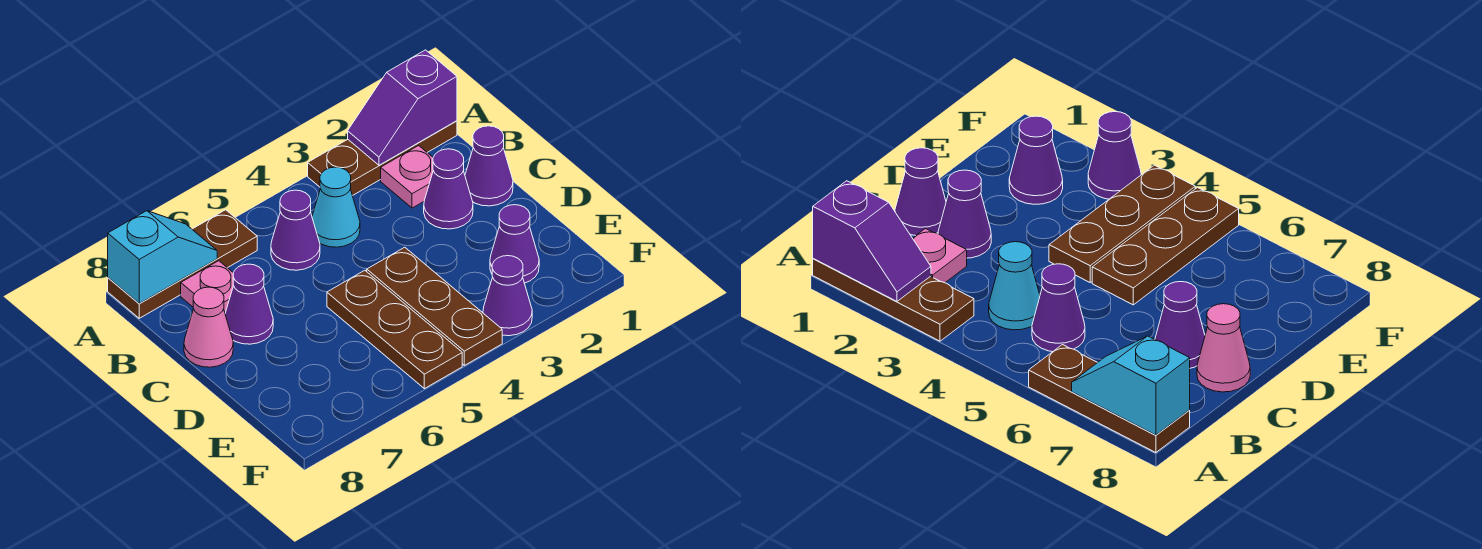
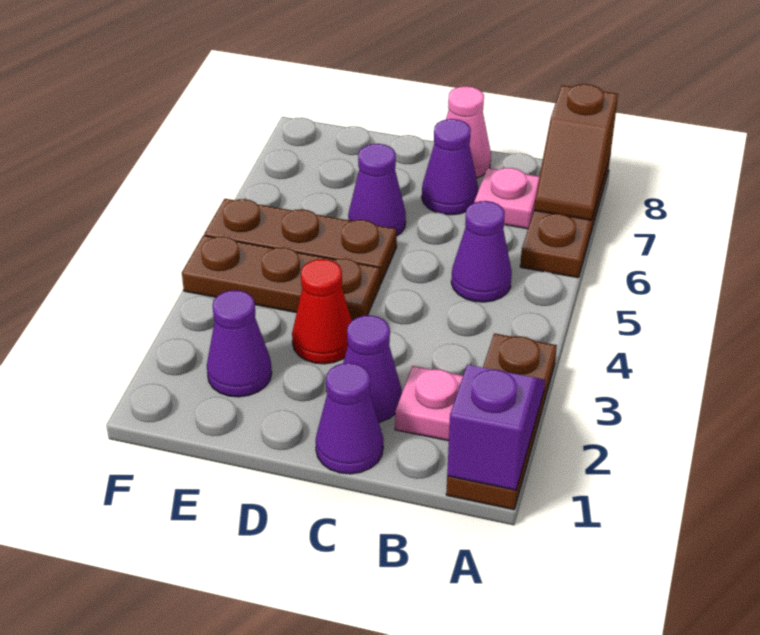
cyan slope A7:A8 level 2 top 8 -> brown slope A7:A8 level 2 top 8
cyan cone B4 level 1 -> none
none -> red cone D3 level 1
purple cone F3 level 1 -> purple cone D6 level 1

